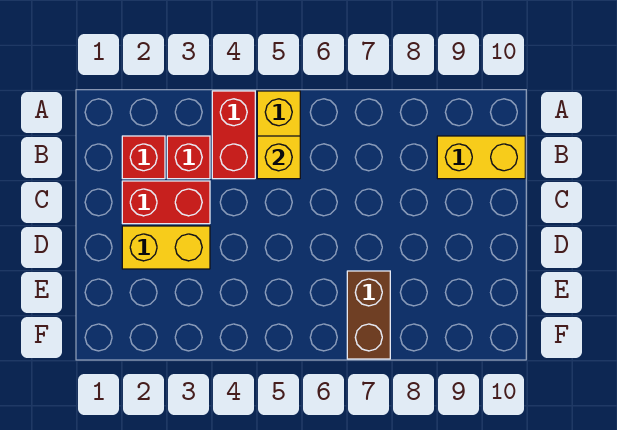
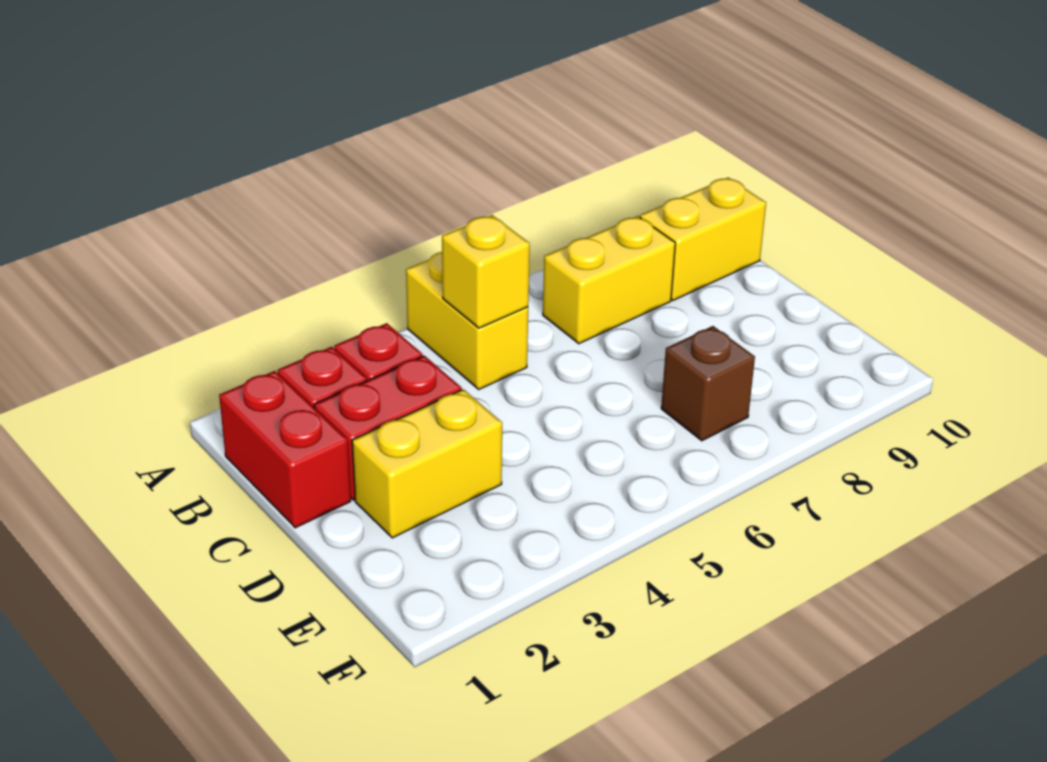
red brick A4:B4 level 1 -> red brick B1:C1 level 1
none -> yellow brick B7:B8 level 1
brown brick E7:F7 level 1 -> brown brick E7 level 1

